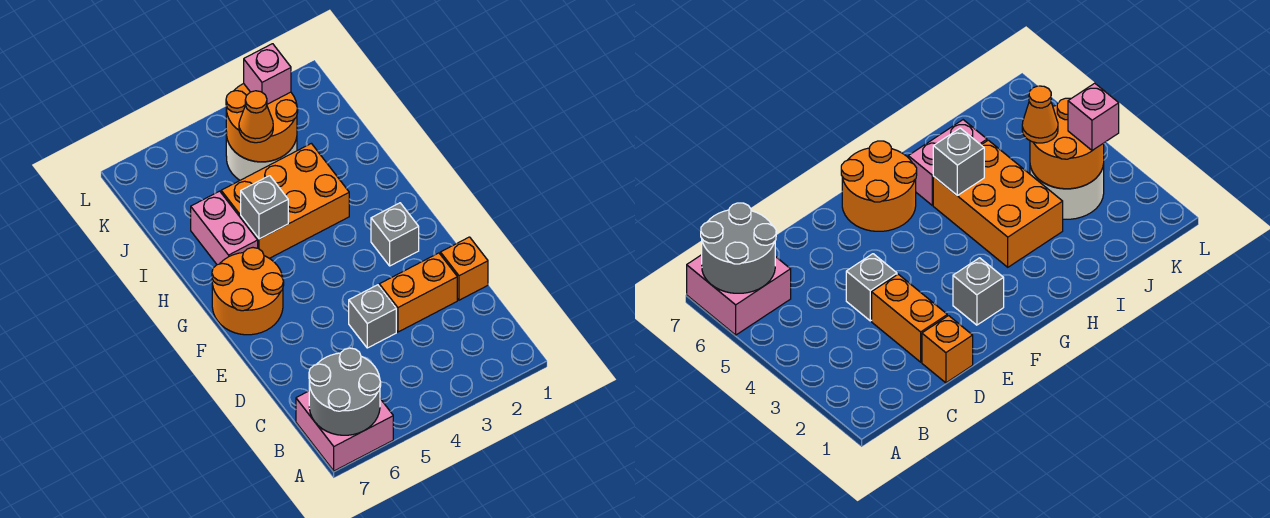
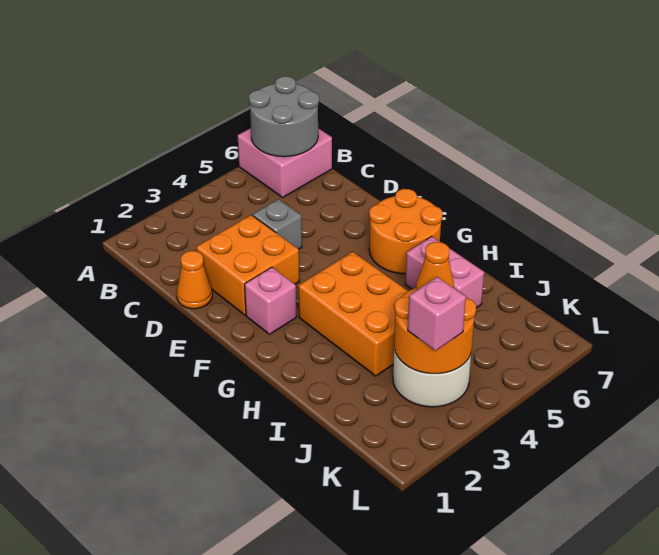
orange brick D1 level 1 -> orange cone D1 level 1
orange brick D2:D3 level 1 -> orange brick D2:E3 level 1
grey brick F2 level 1 -> pink brick F2 level 1
orange brick H3:I5 level 1 -> orange brick G3:I4 level 1
grey brick H5 level 2 -> none

